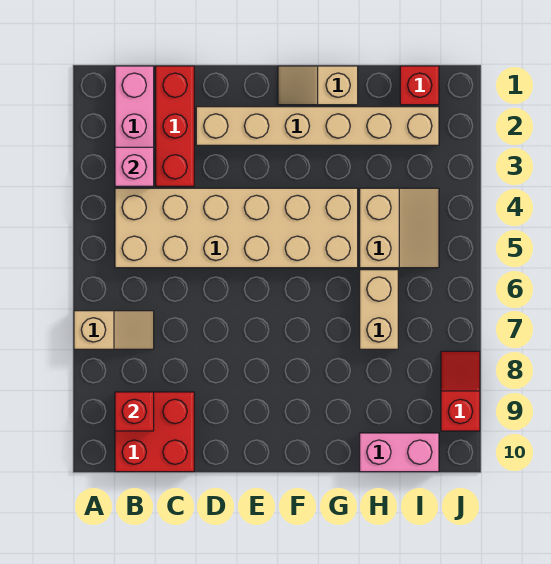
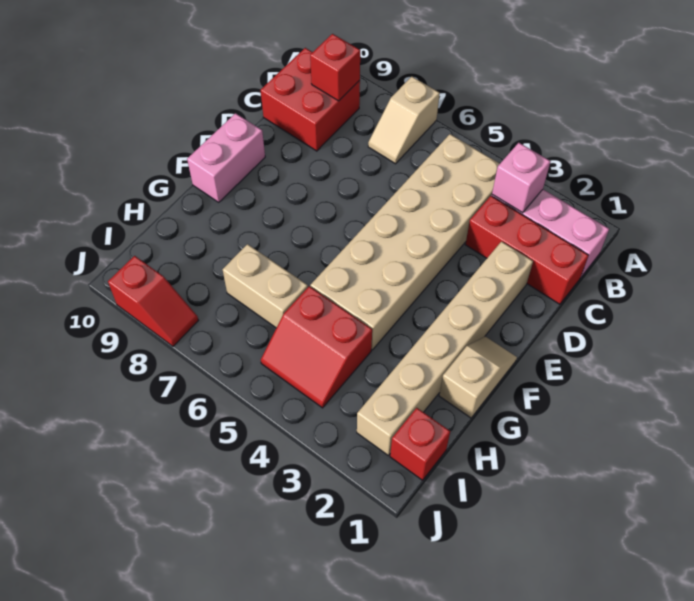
tan slope H4:I5 level 1 top H -> red slope H4:I5 level 1 top H
pink brick H10:I10 level 1 -> pink brick E10:F10 level 1

